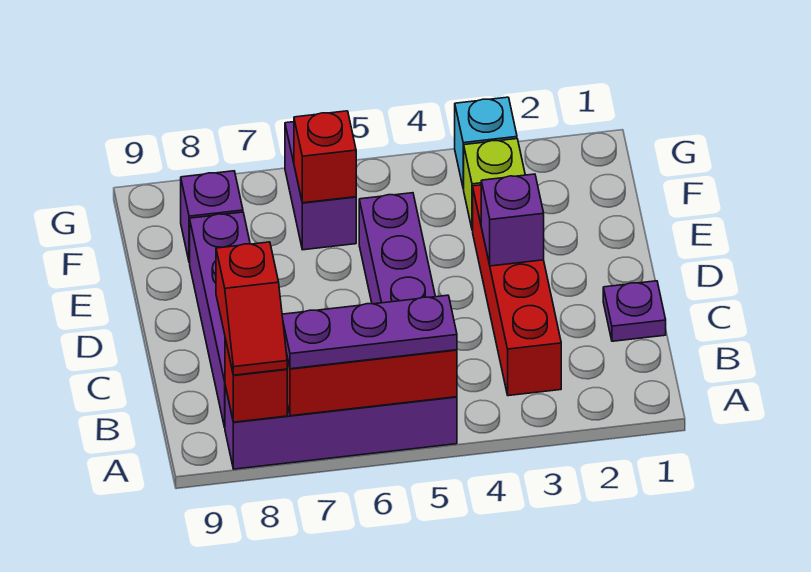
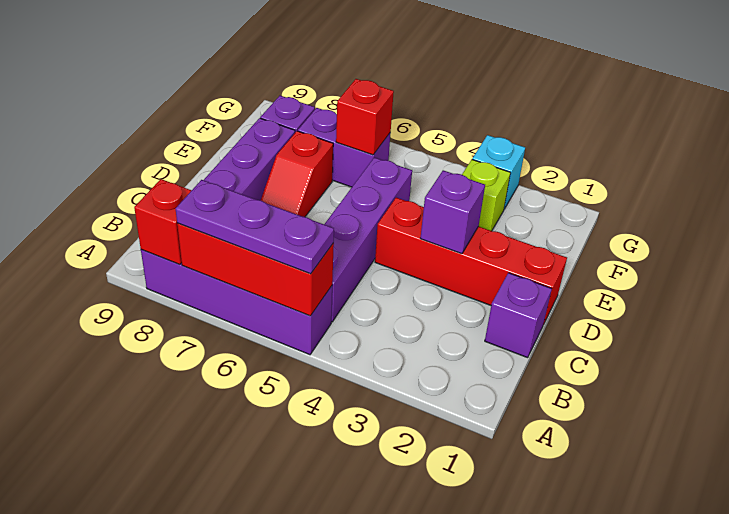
red slope A8:B8 level 3 top B -> red slope D7:E7 level 1 top E
red brick B3:E3 level 1 -> red brick D1:D4 level 1
purple plate C1 level 1 -> purple brick C1 level 1
purple brick F6:G6 level 1 -> purple brick F6:F7 level 1

